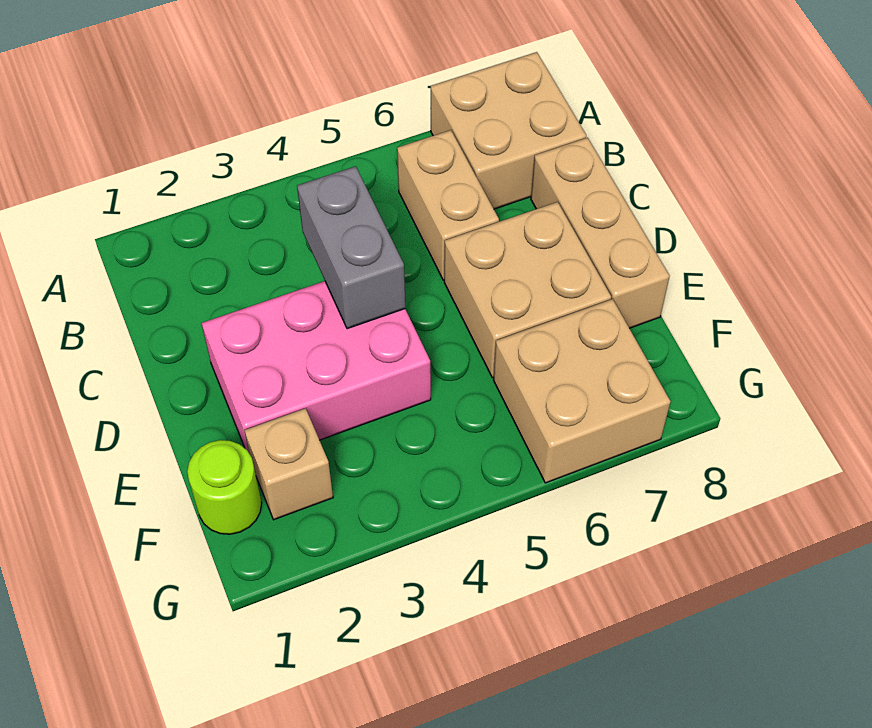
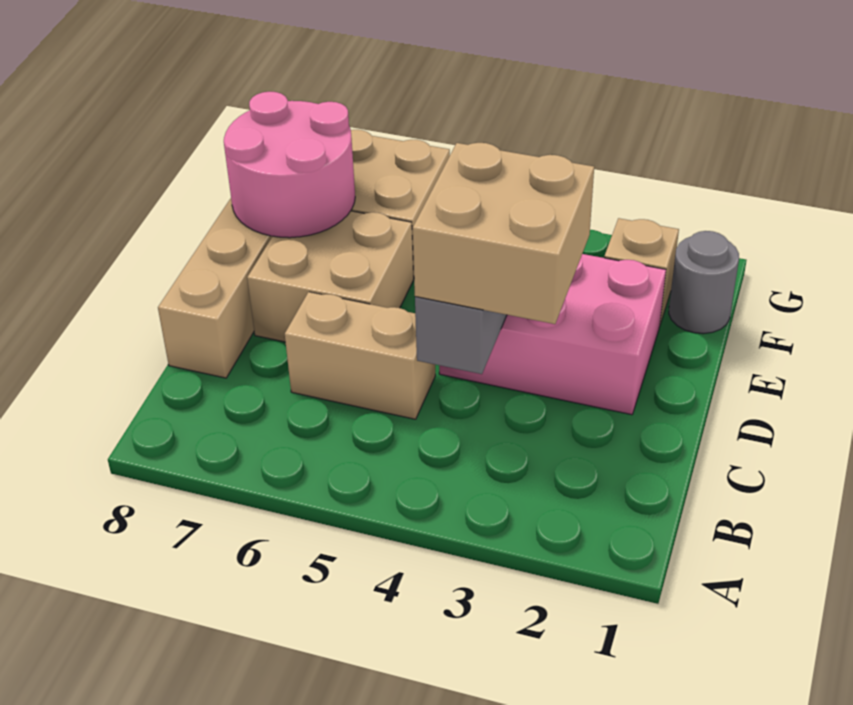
tan brick A7:B8 level 1 -> tan brick C3:D4 level 3
tan brick B6:C6 level 1 -> tan brick C5:C6 level 1
none -> pink round brick E7:F8 level 2
lime round brick F1 level 1 -> grey round brick F1 level 1

